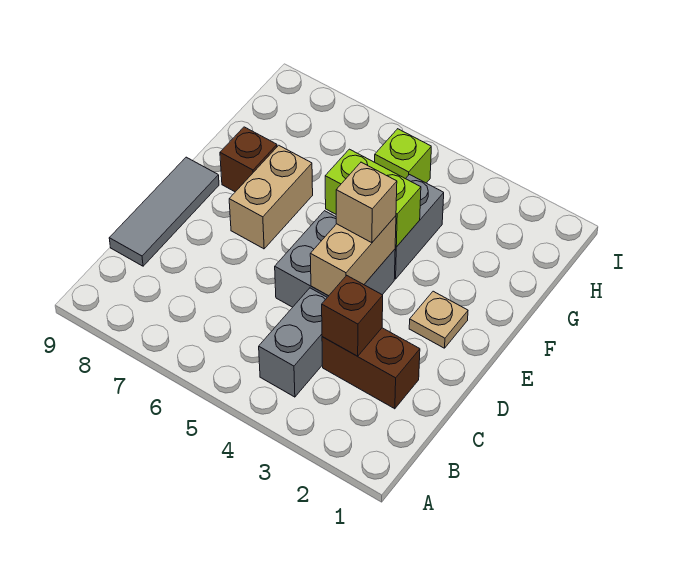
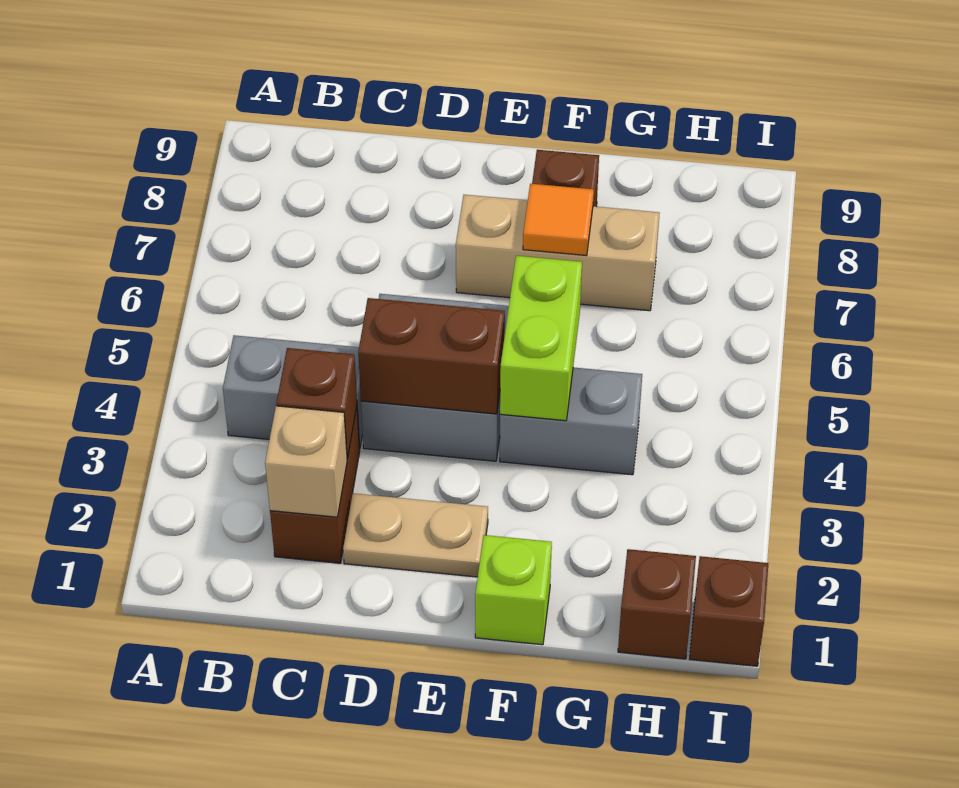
grey tile C9:E9 level 1 -> none
tan brick D4:E4 level 2 -> brown brick D4:E4 level 2
tan plate E2 level 1 -> tan plate D2:E2 level 1
tan brick E4 level 3 -> tan brick C2 level 2
tan brick E7:F7 level 1 -> tan brick E7:G7 level 1
none -> orange tile F7 level 2
none -> brown brick H1 level 1
lime brick H5 level 1 -> lime brick F1 level 1
none -> brown brick I1 level 1

